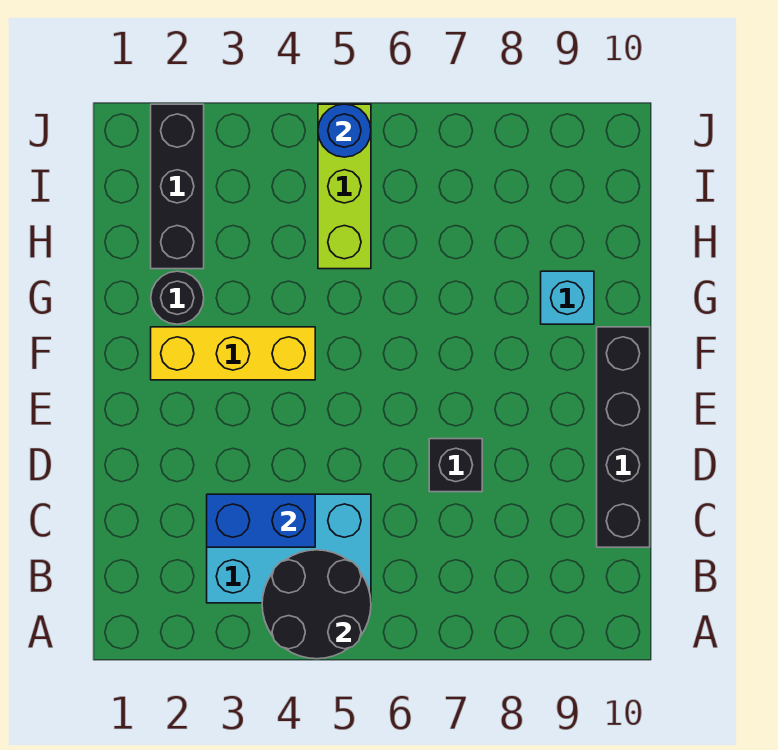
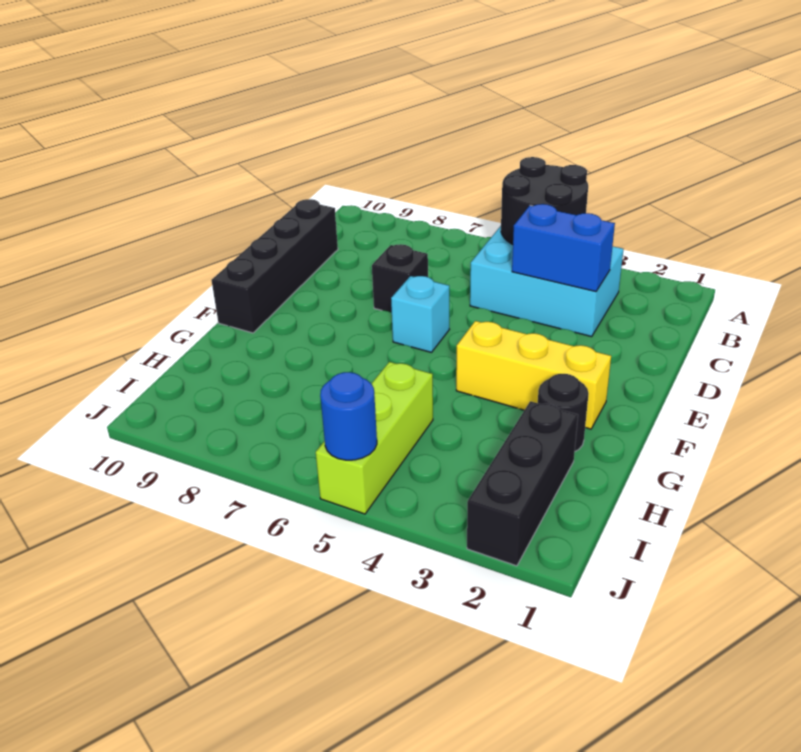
cyan brick G9 level 1 -> cyan brick E6 level 1

